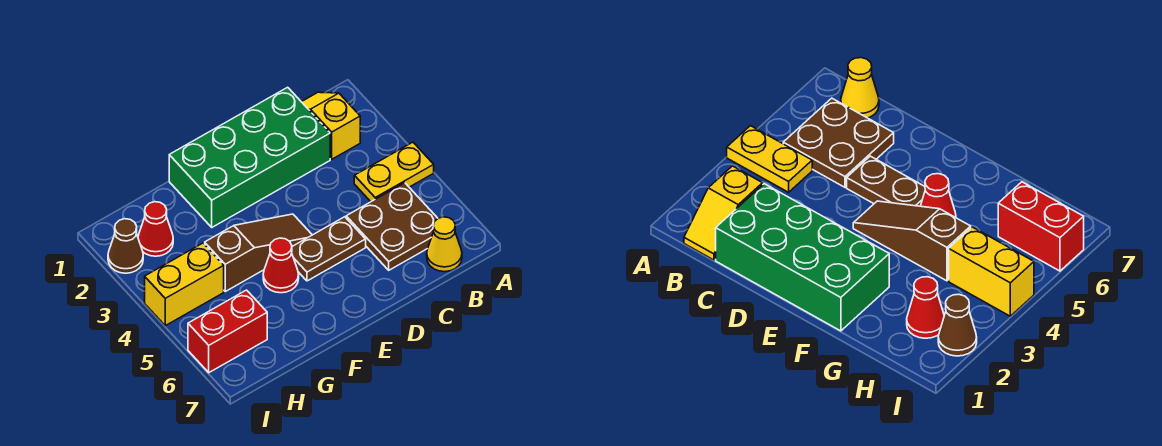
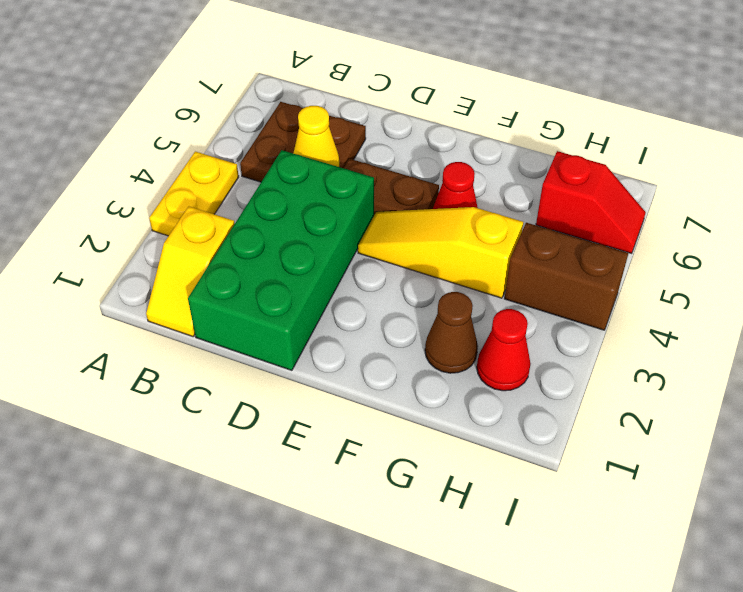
yellow plate A4:B4 level 1 -> yellow plate A3:A4 level 1
yellow cone B7 level 1 -> yellow cone C5 level 2
green brick C1:F2 level 1 -> green brick C1:D4 level 1
brown slope E4:G4 level 1 top G -> yellow slope E4:G4 level 1 top G
yellow brick H4:I4 level 1 -> brown brick H4:I4 level 1
red brick H6:I6 level 1 -> red slope H6:I6 level 1 top H
brown cone I2 level 1 -> brown cone G2 level 1

